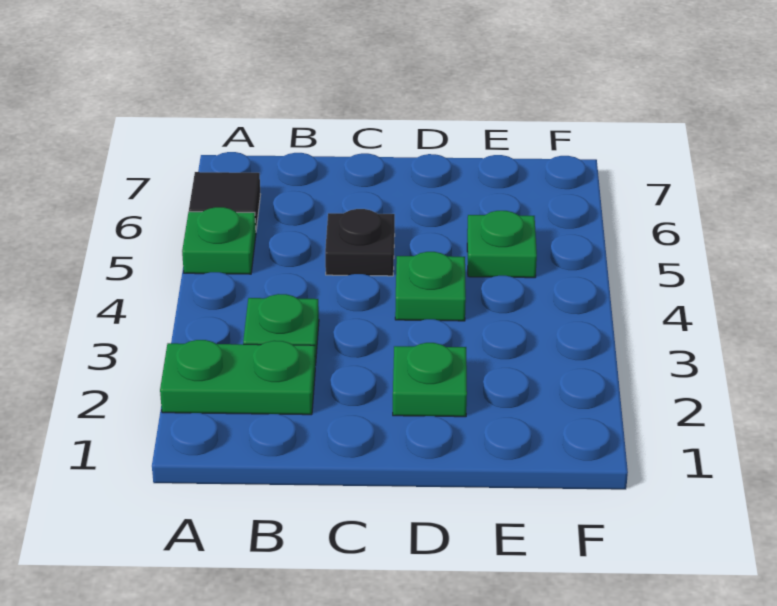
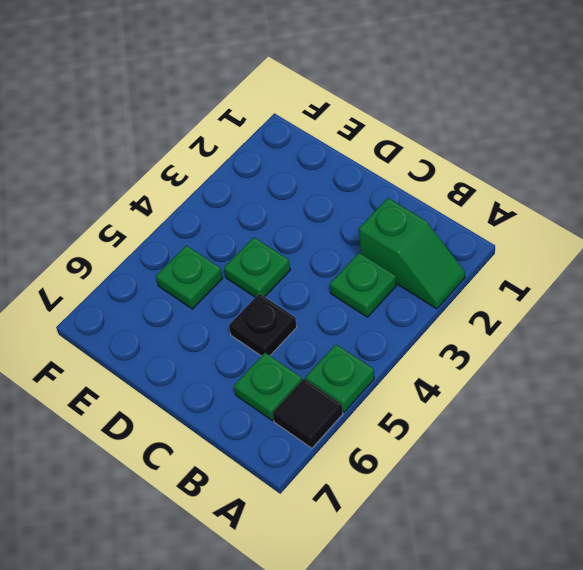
green plate A2:B2 level 1 -> green slope A2:B2 level 1 top B
green plate D2 level 1 -> green plate B6 level 1

